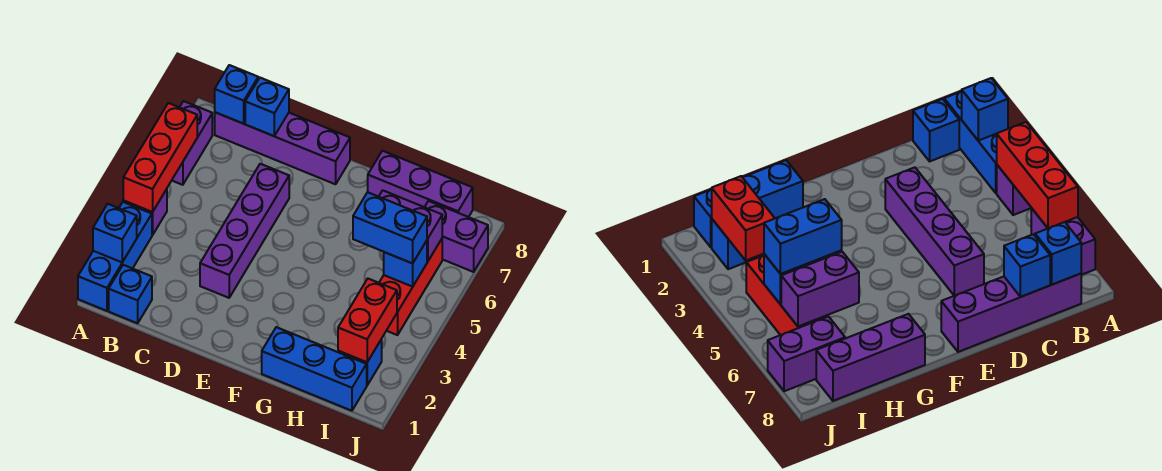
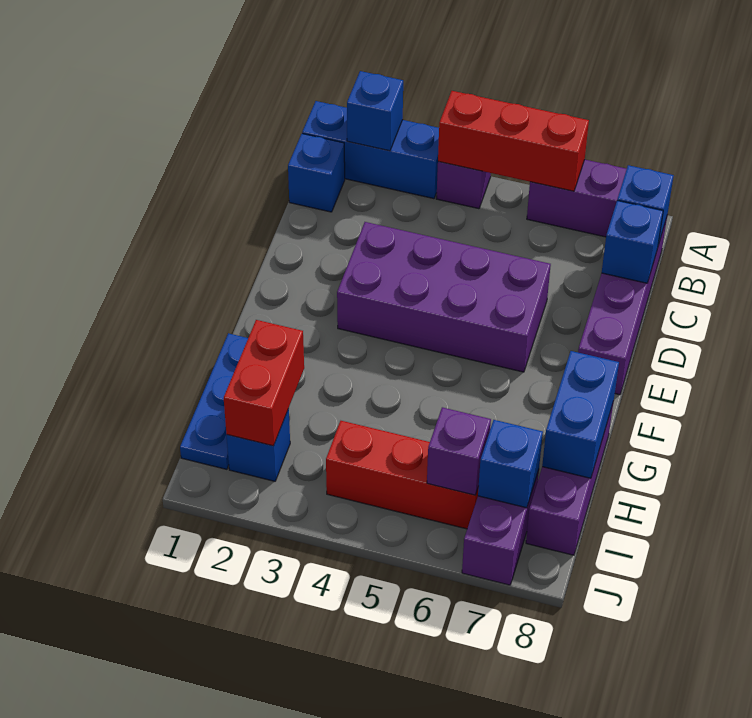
purple brick D3:D6 level 1 -> purple brick D3:E6 level 1
blue brick G1:I1 level 1 -> blue plate G1:I1 level 1
blue brick H5:I5 level 3 -> blue brick G8:H8 level 2
purple brick H6:I6 level 2 -> purple brick I6 level 2
red brick I2:I3 level 2 -> red brick H2:I2 level 2
blue brick I5 level 2 -> blue brick I7 level 2

